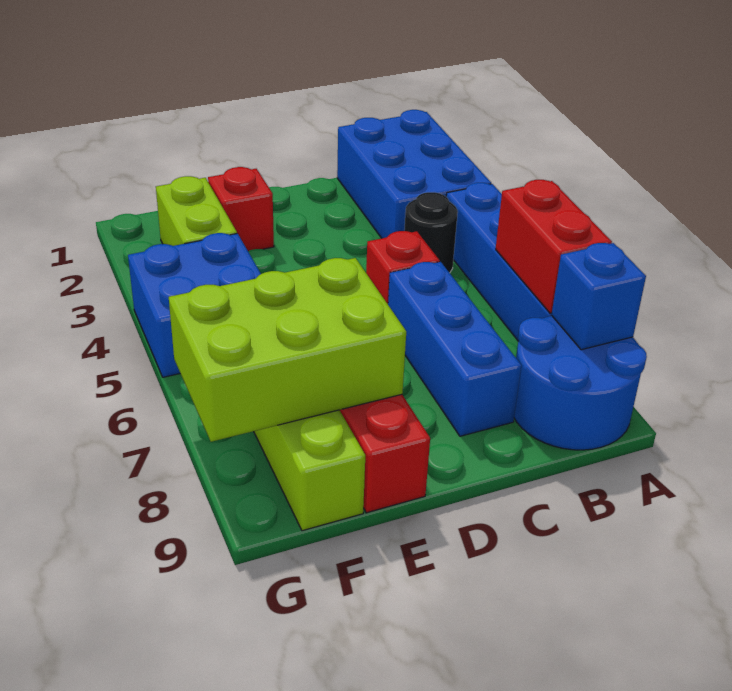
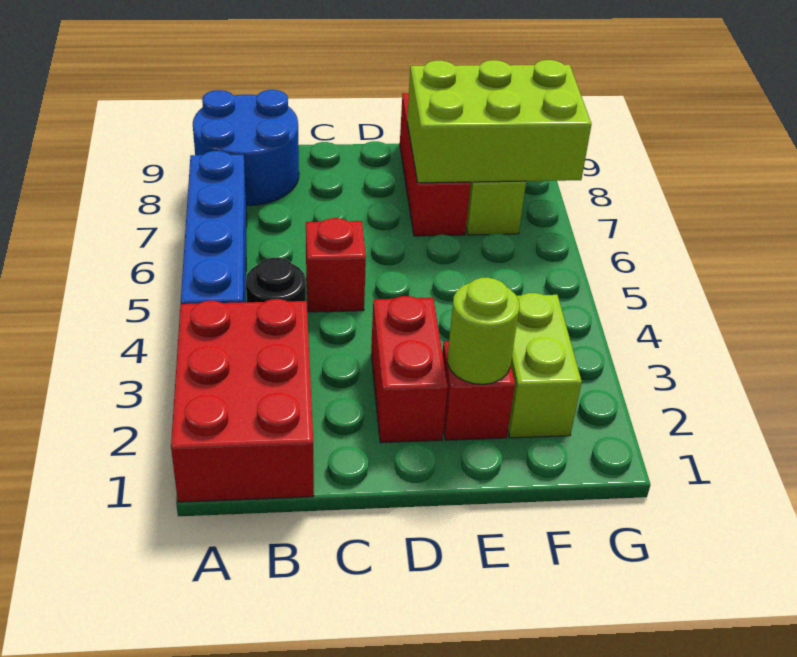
blue brick A1:B3 level 1 -> red brick A1:B3 level 1
red brick A6:A7 level 2 -> red brick D2:D3 level 1
blue brick A8 level 2 -> none
blue brick C6:C8 level 1 -> none
none -> lime round brick E2 level 2
blue brick F4:G5 level 1 -> none

